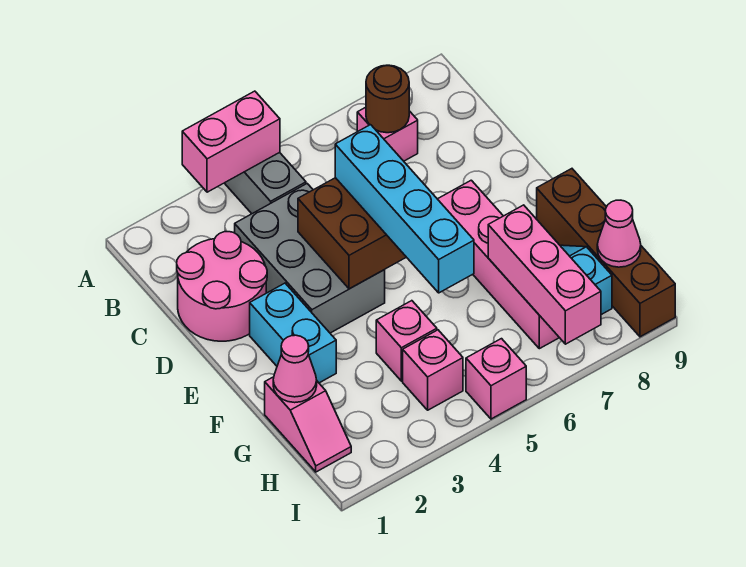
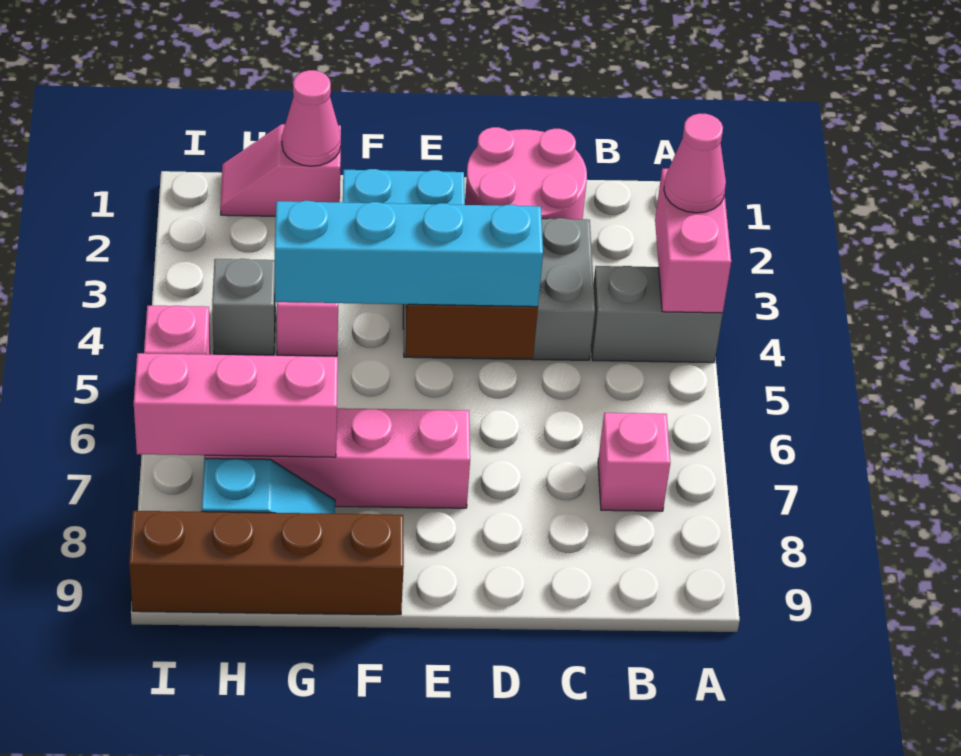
brown round brick B7 level 2 -> none
pink brick H4 level 1 -> grey brick H4 level 1
pink cone H9 level 2 -> pink cone A3 level 3

